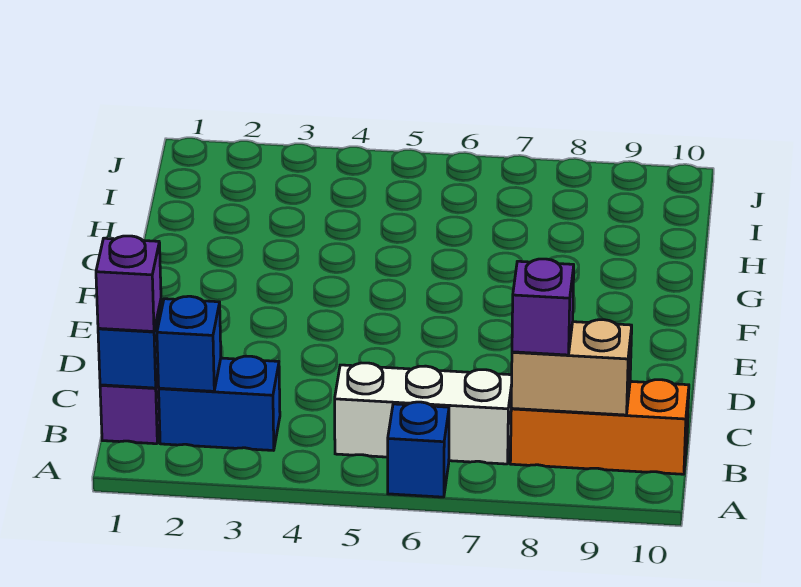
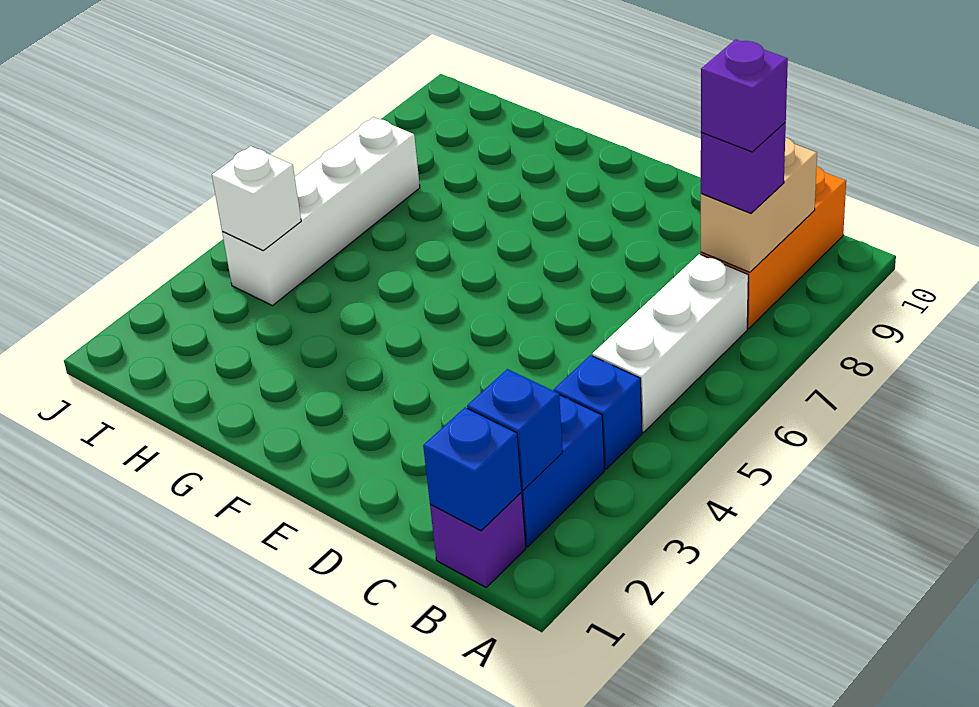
blue brick A6 level 1 -> blue brick B4 level 1
purple brick B1 level 3 -> purple brick B8 level 4
none -> white brick I4:I7 level 1
none -> white brick I4 level 2

